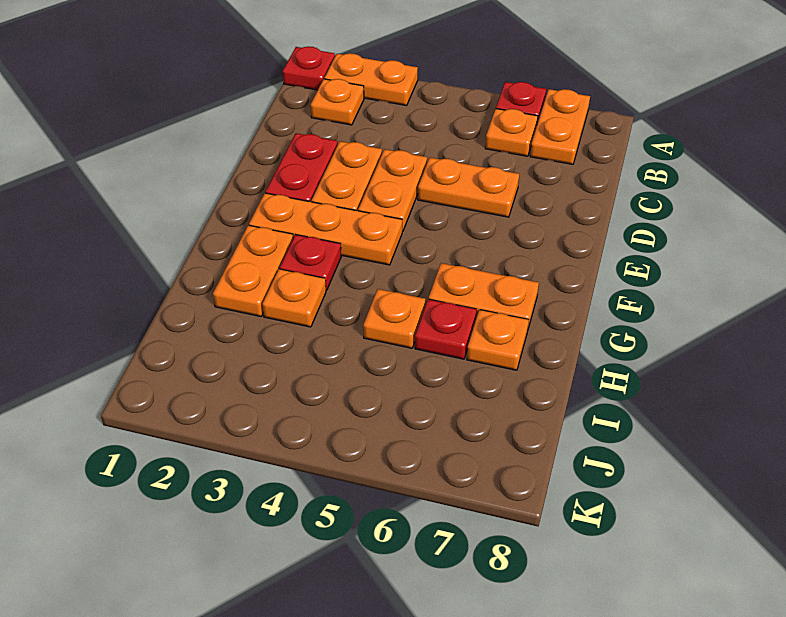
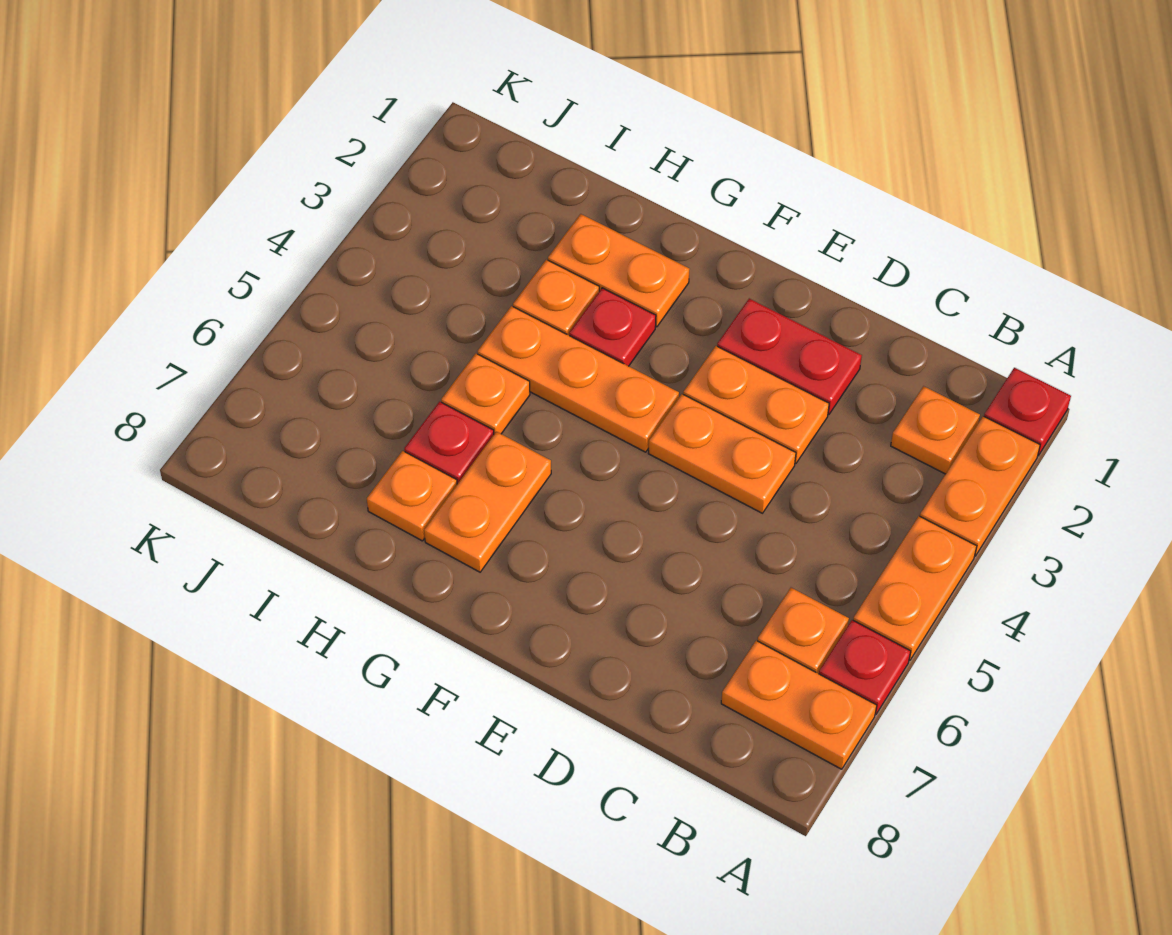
orange plate D5:D6 level 1 -> orange plate A4:A5 level 1
orange plate F2:F4 level 1 -> orange plate F4:H4 level 1

